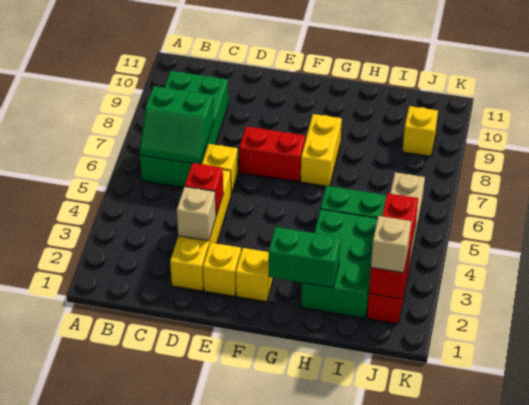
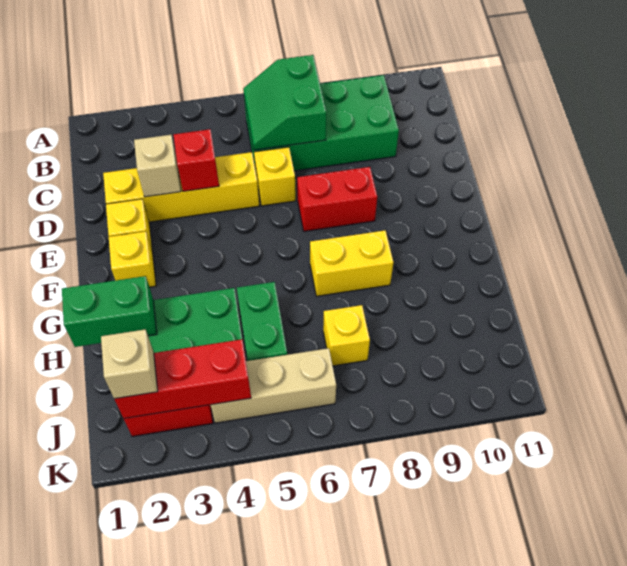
red brick E7:F7 level 1 -> red brick E7:E8 level 1
green brick G2:H2 level 2 -> green brick H1:H2 level 2
yellow brick J9 level 1 -> yellow brick I7 level 1

